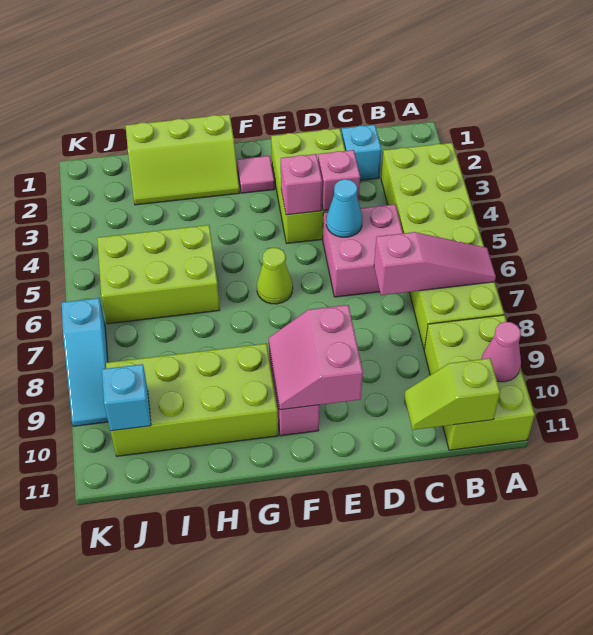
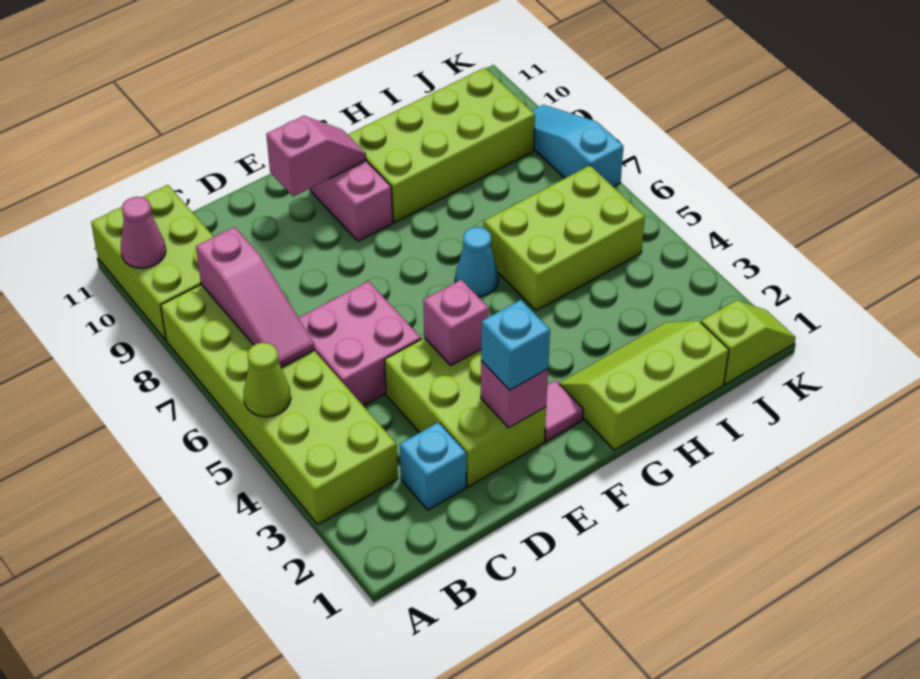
pink slope A7:C7 level 2 top C -> pink slope B6:B8 level 2 top 8
lime slope B11:C11 level 2 top B -> lime slope J1:K1 level 1 top J
pink brick D4 level 2 -> pink brick E2 level 2
cyan cone D5 level 2 -> cyan cone G6 level 1
pink slope E9:F10 level 2 top E -> pink slope E10:F10 level 2 top E
lime cone F6 level 1 -> lime cone A5 level 2
cyan brick J10 level 2 -> cyan brick E2 level 3

